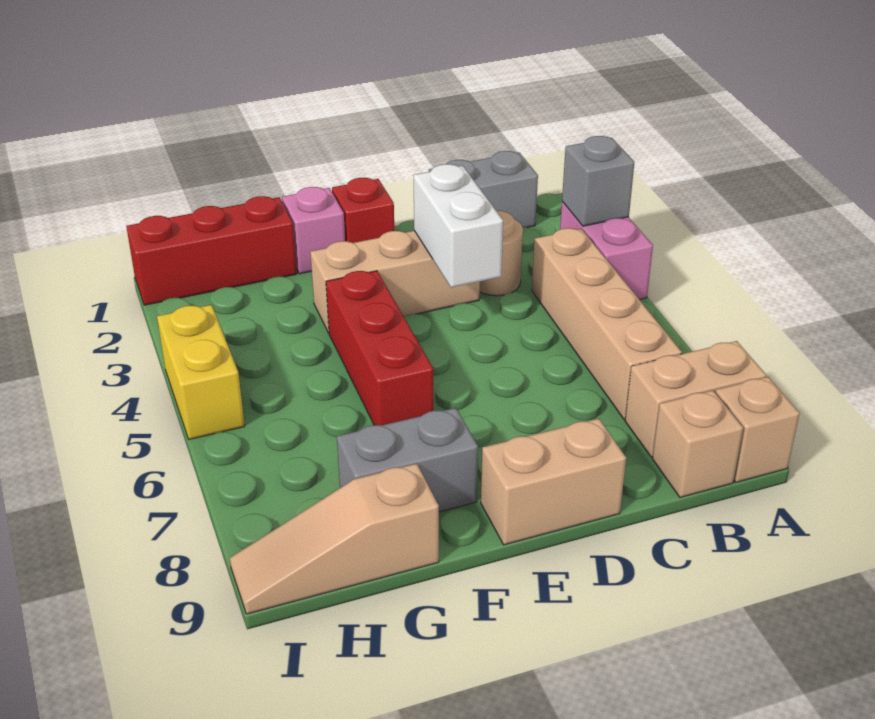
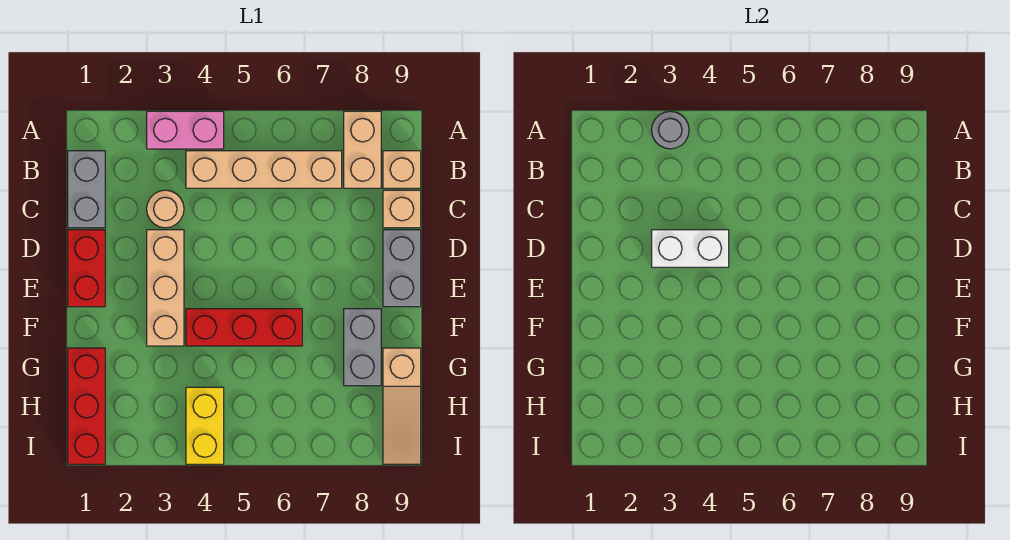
grey brick A3 level 2 -> grey round brick A3 level 2
tan brick A9 level 1 -> tan brick C9 level 1
tan brick D9:E9 level 1 -> grey brick D9:E9 level 1
red brick E1 level 1 -> red brick D1:E1 level 1
pink brick F1 level 1 -> none
yellow brick I4:I5 level 1 -> yellow brick H4:I4 level 1

